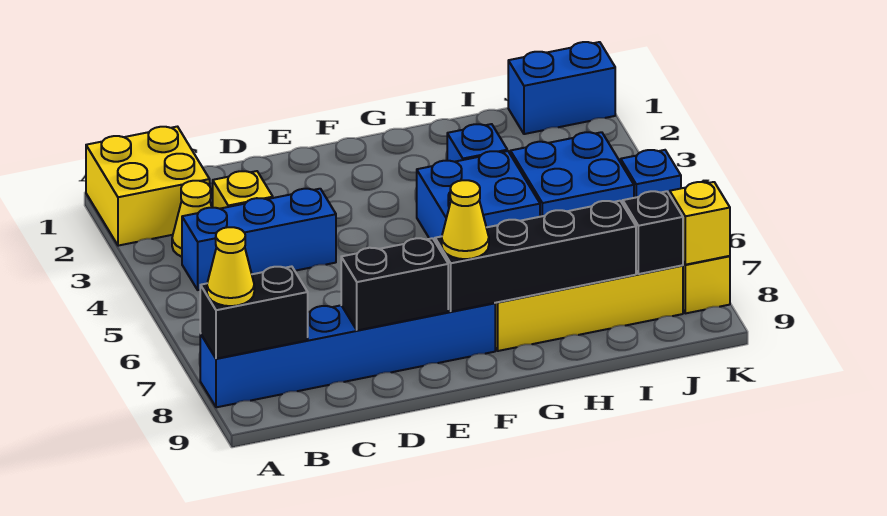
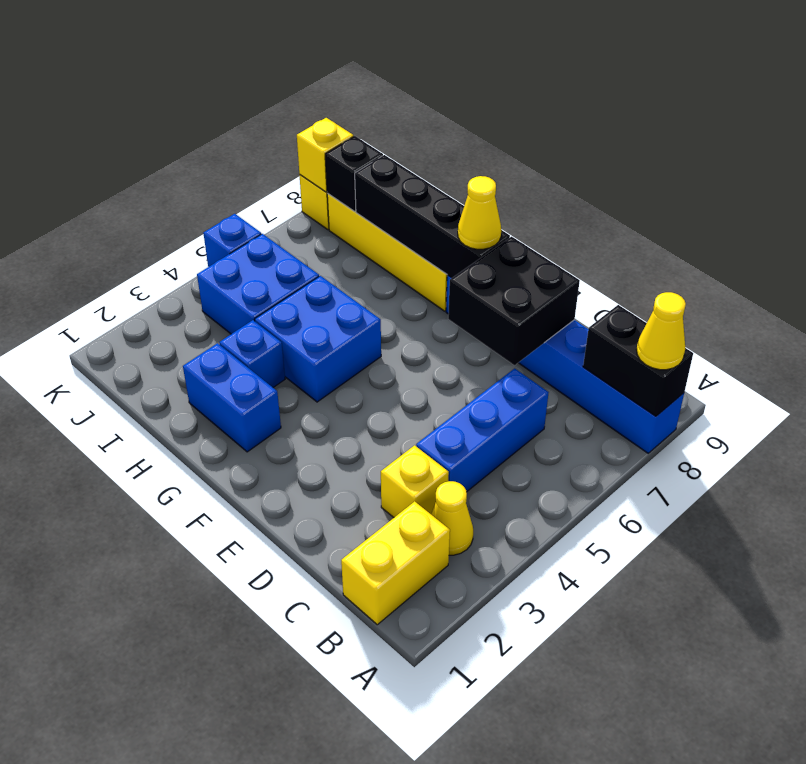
yellow brick A1:B2 level 1 -> yellow brick B1:B2 level 1
blue brick B4:D4 level 1 -> blue brick C4:C6 level 1
black brick D8:E8 level 2 -> black brick D7:E8 level 2
blue brick J1:K1 level 1 -> blue brick G2:H2 level 1

